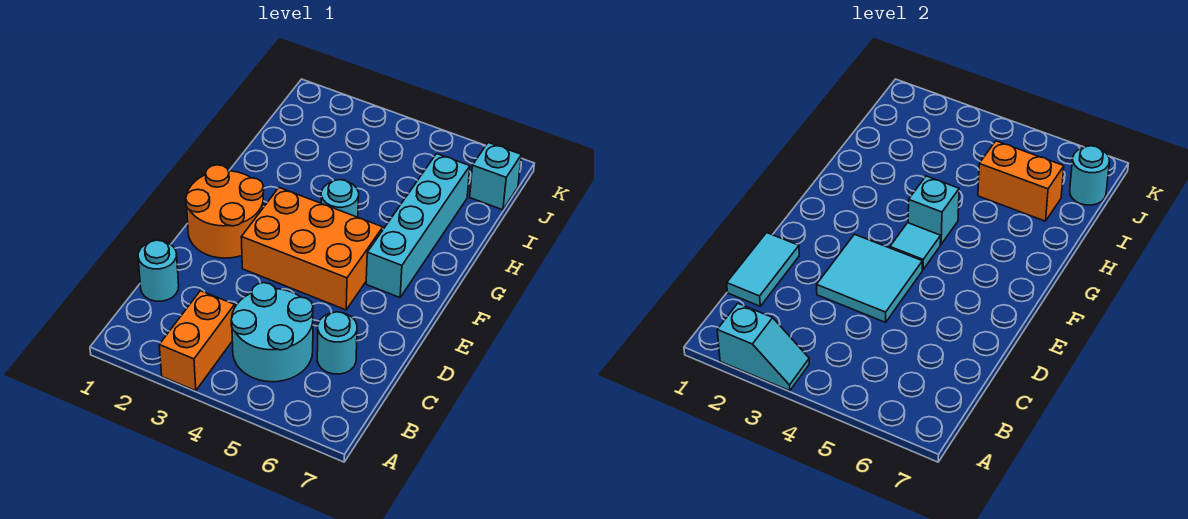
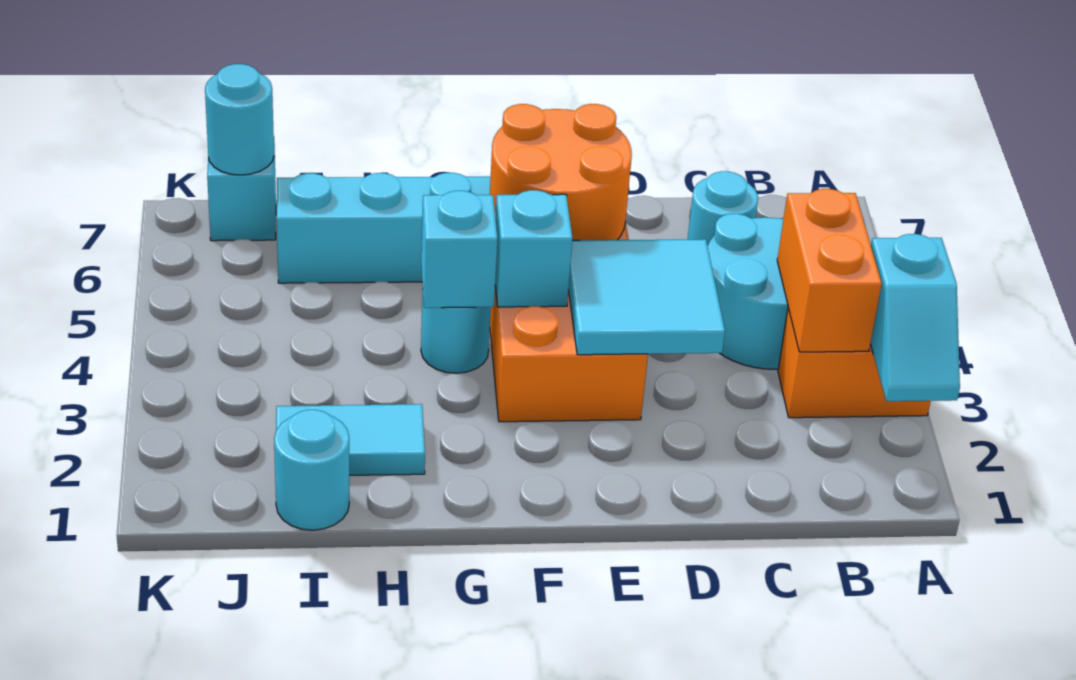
cyan slope A2:A3 level 2 top 2 -> cyan slope A2:A3 level 2 top 3
cyan round brick C1 level 1 -> cyan round brick I1 level 1
cyan tile C1:D1 level 2 -> cyan tile H2:I2 level 1
orange round brick E1:F2 level 1 -> orange round brick E5:F6 level 2
cyan tile F4 level 2 -> cyan brick F4 level 2
orange brick I5:I6 level 2 -> orange brick B3:B4 level 2

